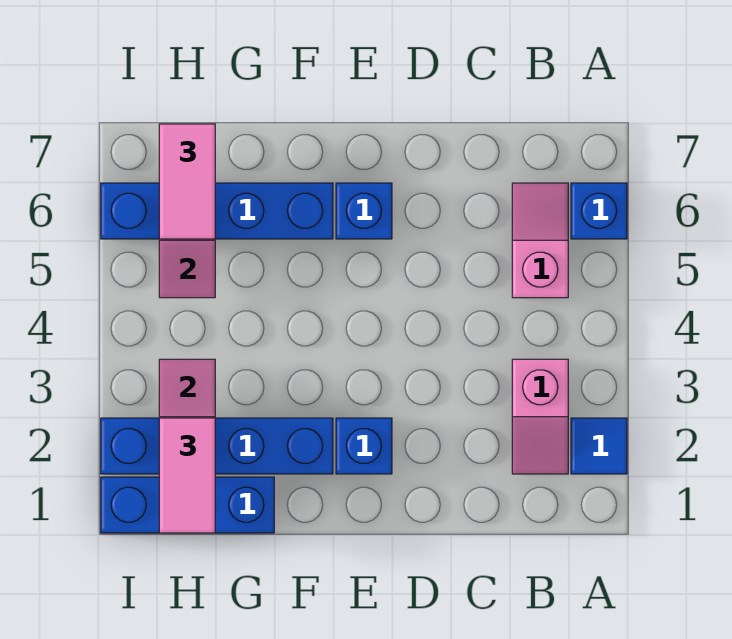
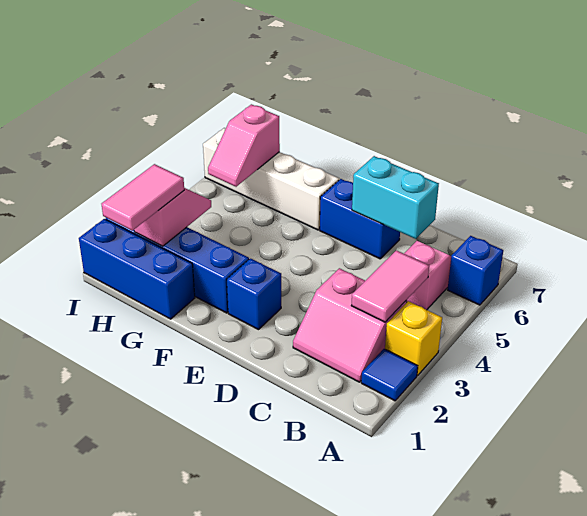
none -> yellow brick A3 level 1
pink slope B2:B3 level 1 top 3 -> pink slope B2:C3 level 1 top 3
none -> cyan brick C6:D6 level 2
blue brick E6 level 1 -> blue brick D6:E6 level 1
blue brick F6:I6 level 1 -> white brick F6:I6 level 1
pink tile H6:H7 level 3 -> pink tile B3:B4 level 2

